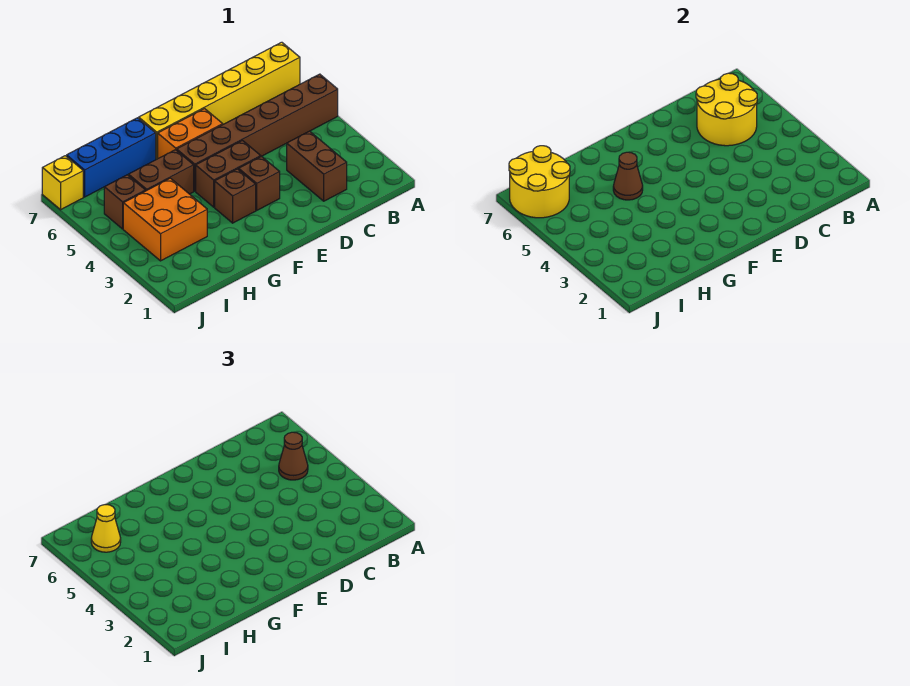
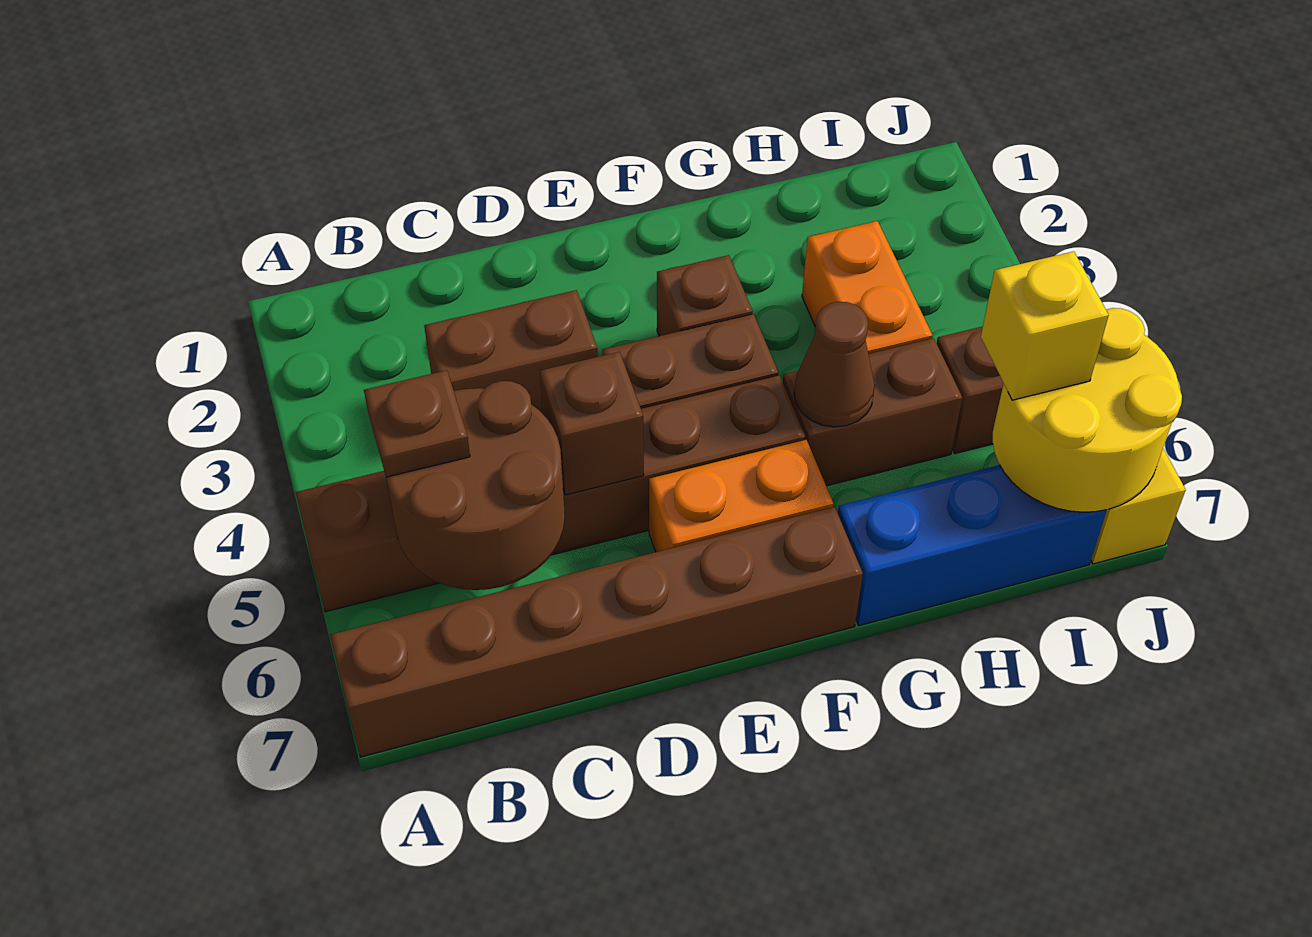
yellow brick A7:F7 level 1 -> brown brick A7:F7 level 1
yellow round brick B5:C6 level 2 -> brown round brick B5:C6 level 2
brown cone B5 level 3 -> brown plate B5 level 3
brown brick C2:C3 level 1 -> brown brick C3:D3 level 1
brown brick E3 level 1 -> brown brick D5 level 2
orange brick H3:I4 level 1 -> orange brick H3:H4 level 1
yellow cone I6 level 3 -> yellow brick I6 level 3

